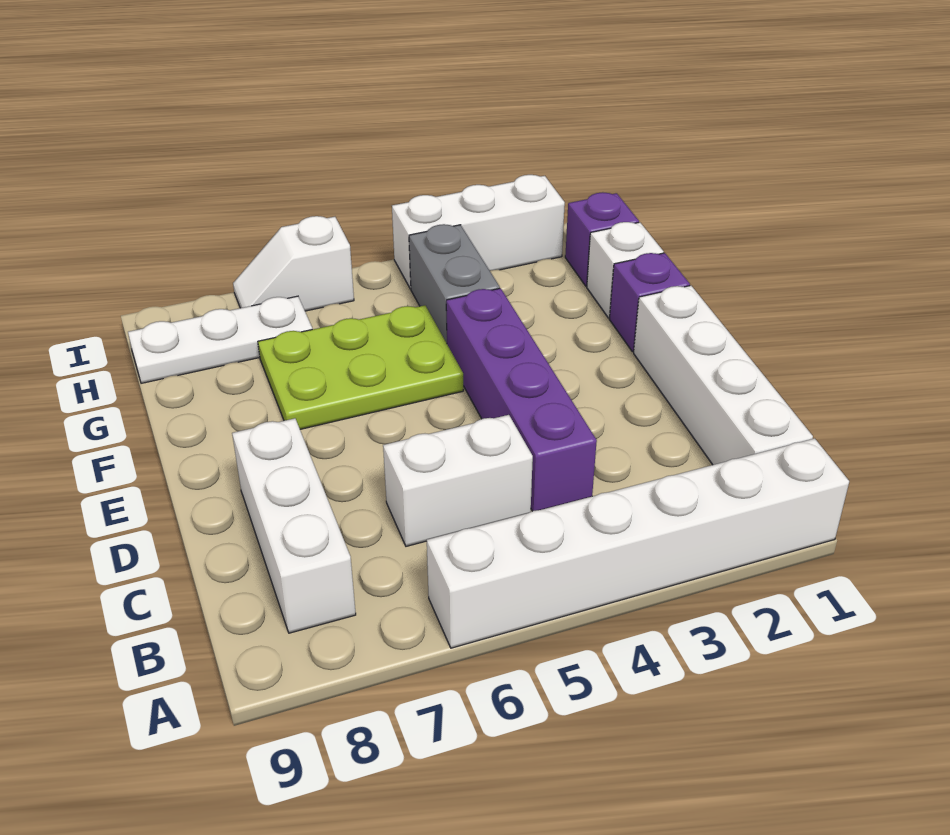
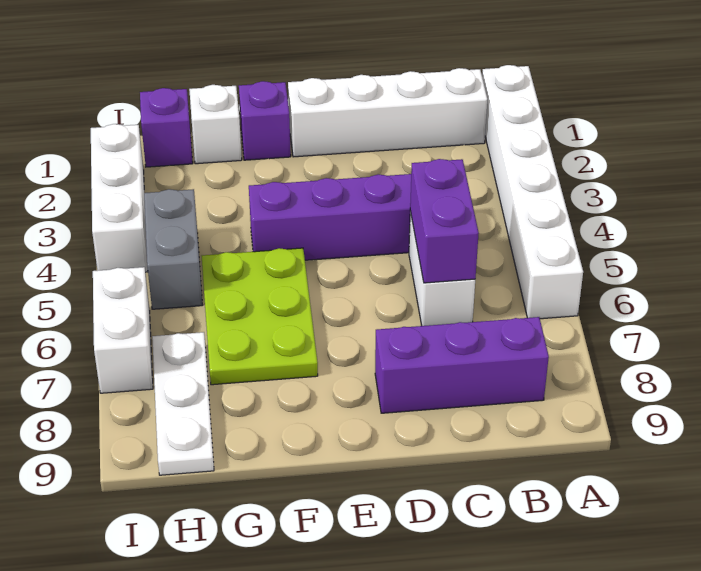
white brick B8:D8 level 1 -> purple brick B8:D8 level 1
none -> purple brick C5:C6 level 2
grey brick G4:H4 level 1 -> grey brick H4:H5 level 1
white slope I6:I7 level 1 top 6 -> white brick I6:I7 level 1

